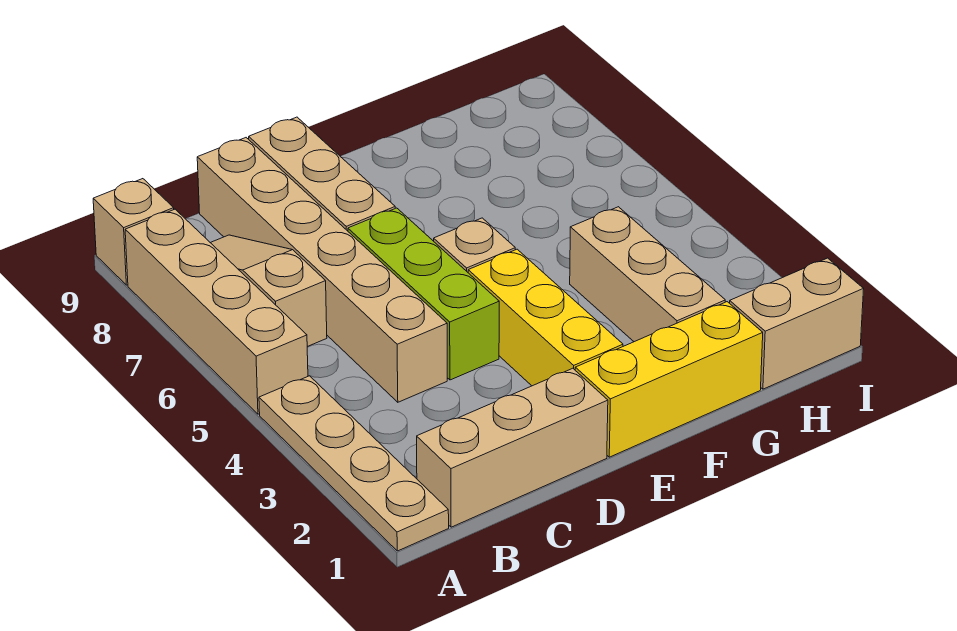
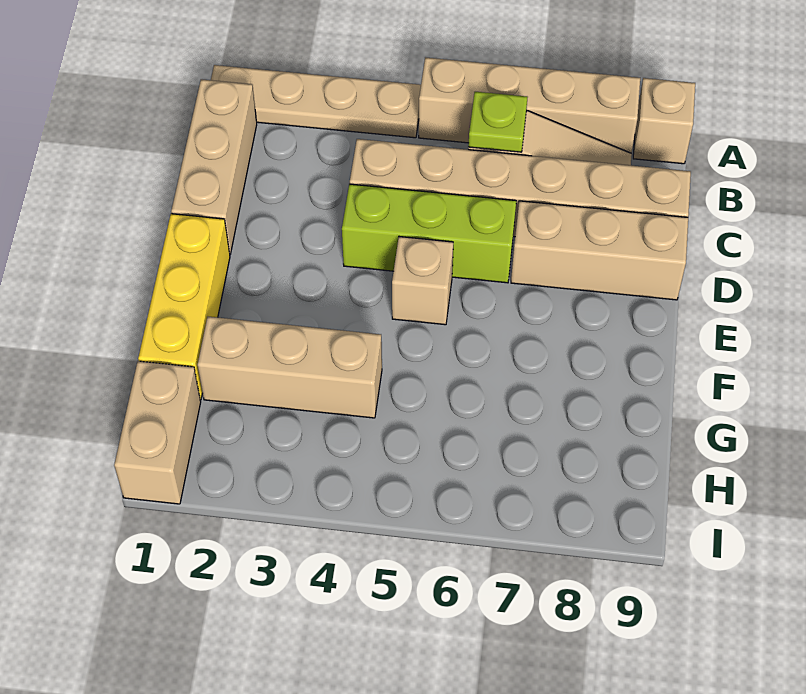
none -> lime plate B6 level 2
yellow brick E2:E4 level 1 -> none

